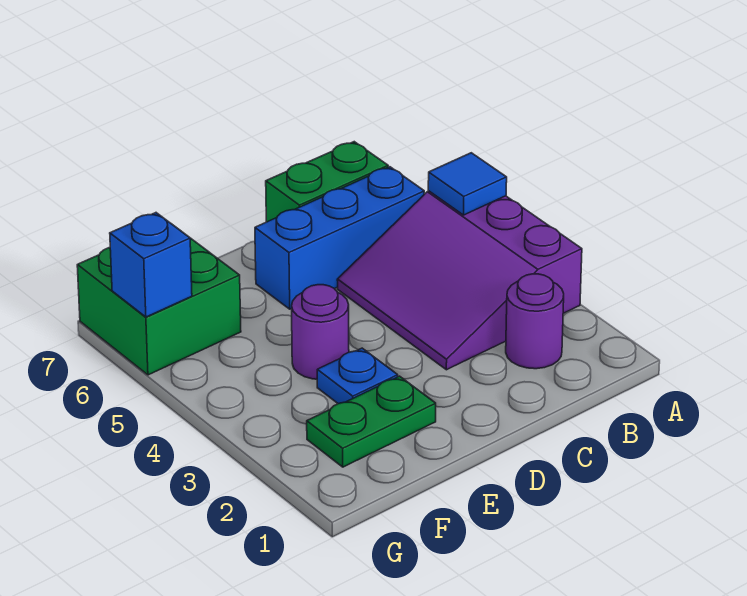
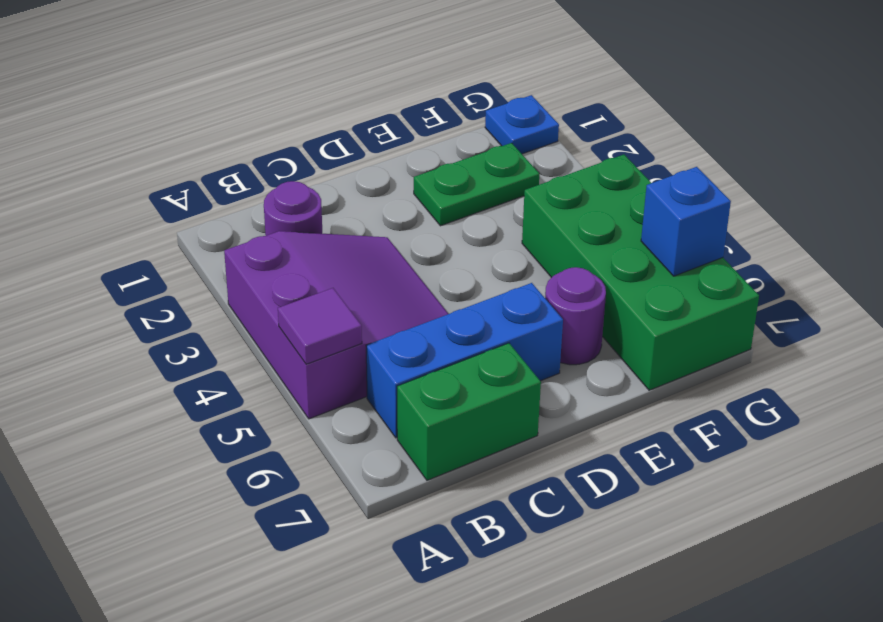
blue tile A5 level 2 -> purple tile A5 level 2
blue plate E3 level 1 -> blue plate G1 level 1
purple round brick E4 level 1 -> purple round brick E6 level 1
green brick F6:G7 level 1 -> green brick F4:G7 level 1

